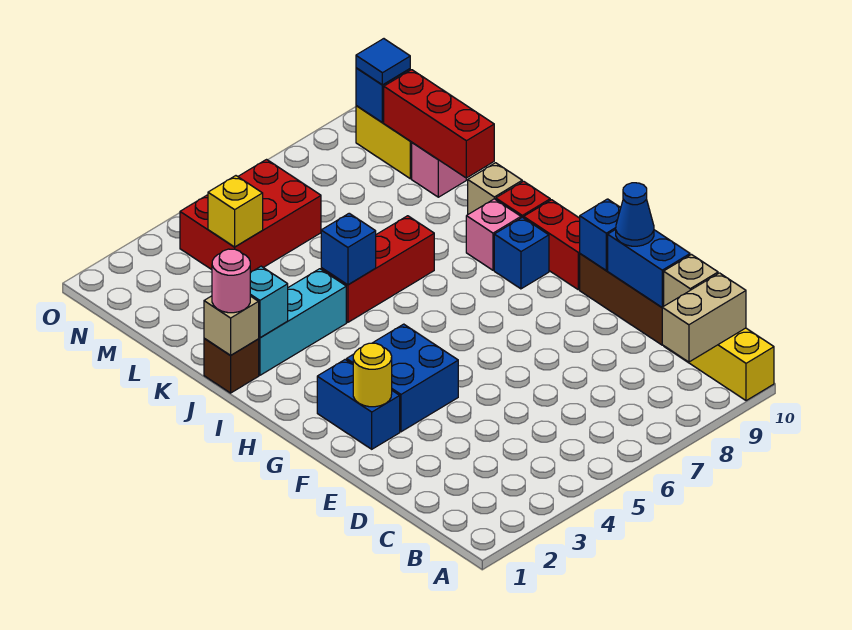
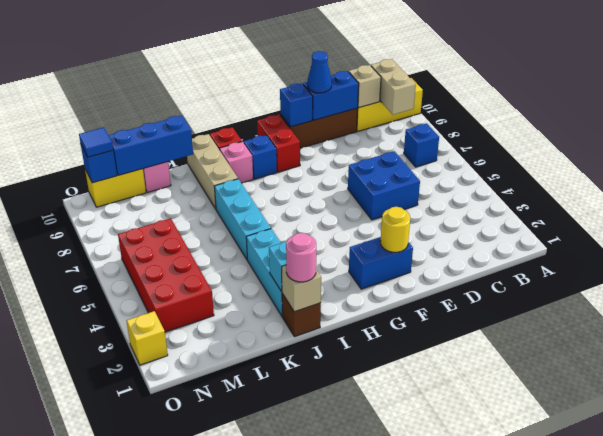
blue brick F3:G4 level 1 -> blue brick D5:E6 level 1
red brick G10:H10 level 1 -> red brick G9:G10 level 1
red brick J5:J7 level 1 -> cyan brick J5:J7 level 1
blue brick J5 level 2 -> blue brick B7 level 1
tan brick J10 level 1 -> tan brick J8:J10 level 1
red brick K10:M10 level 2 -> blue brick K10:M10 level 2
red brick M4:N6 level 1 -> red brick M3:N6 level 1
yellow brick M4 level 2 -> yellow brick O2 level 1

